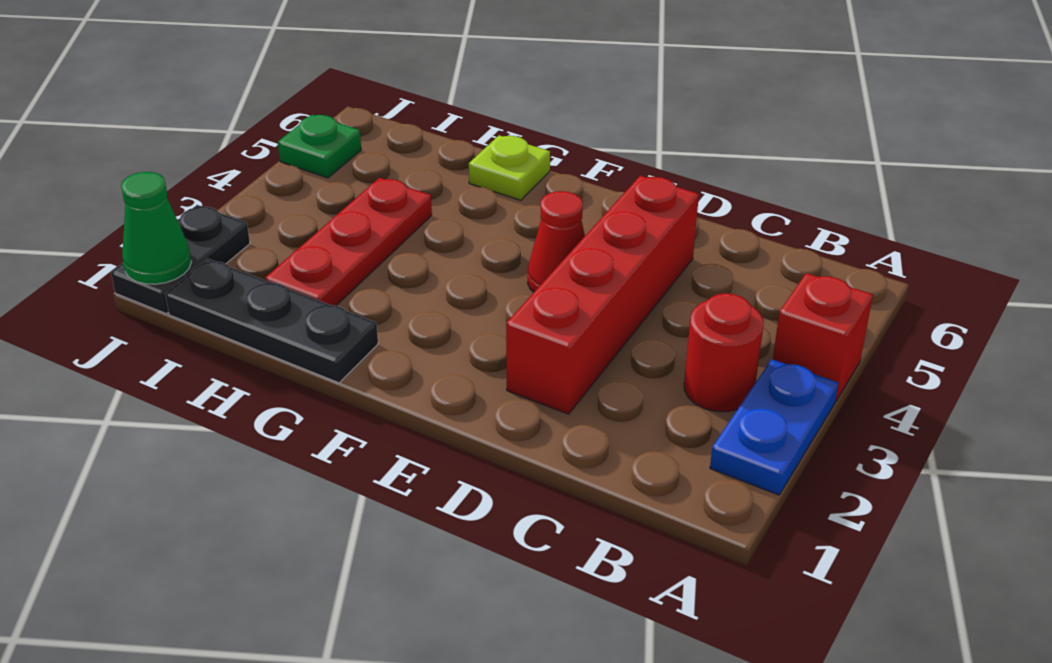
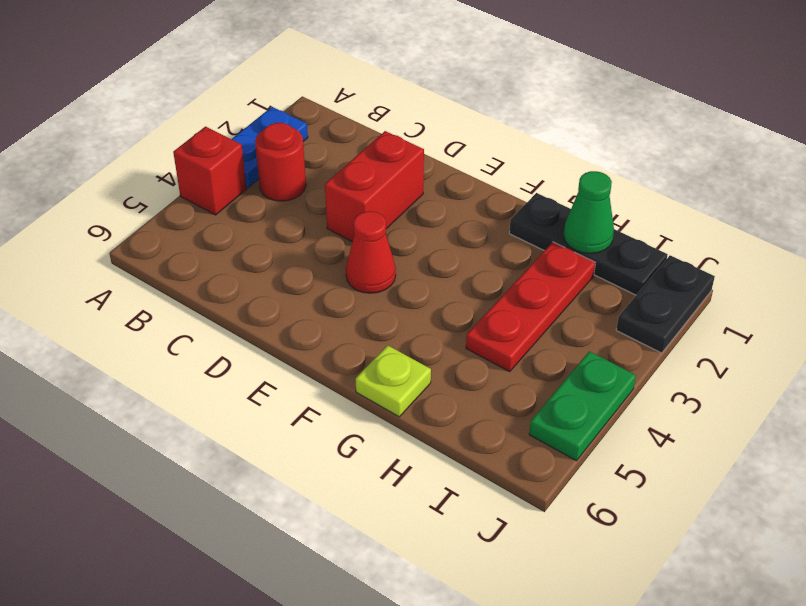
red brick D2:D5 level 1 -> red brick D2:D3 level 1
green cone J1 level 2 -> green cone H1 level 2
green plate J5 level 1 -> green plate J4:J5 level 1

